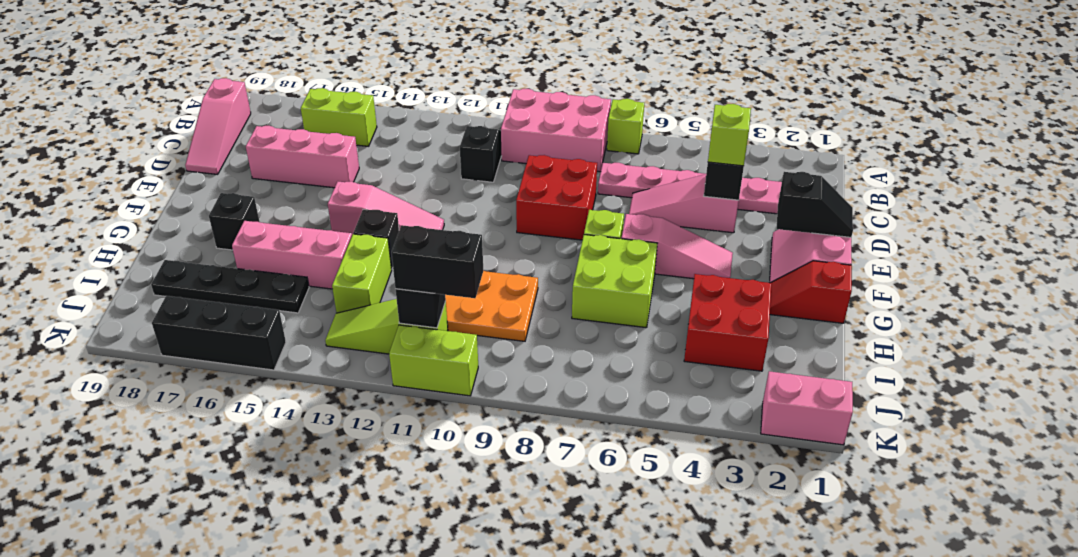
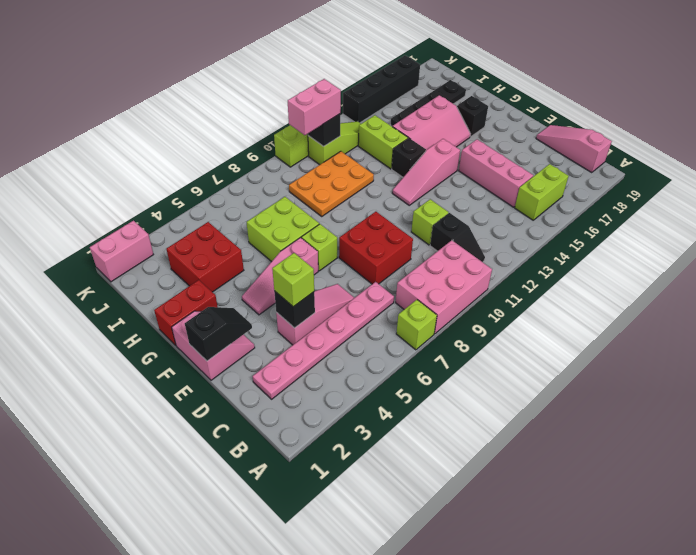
none -> lime brick D11 level 1
pink brick D15:D17 level 1 -> pink brick C15:E15 level 1
black slope E1:E2 level 2 top 2 -> black slope E1:E2 level 2 top 1
red slope G1:G2 level 1 top 1 -> red brick G1:G2 level 1
black brick J10:J11 level 3 -> pink brick J10:J11 level 3
black brick K15:K17 level 1 -> black brick K14:K17 level 1

